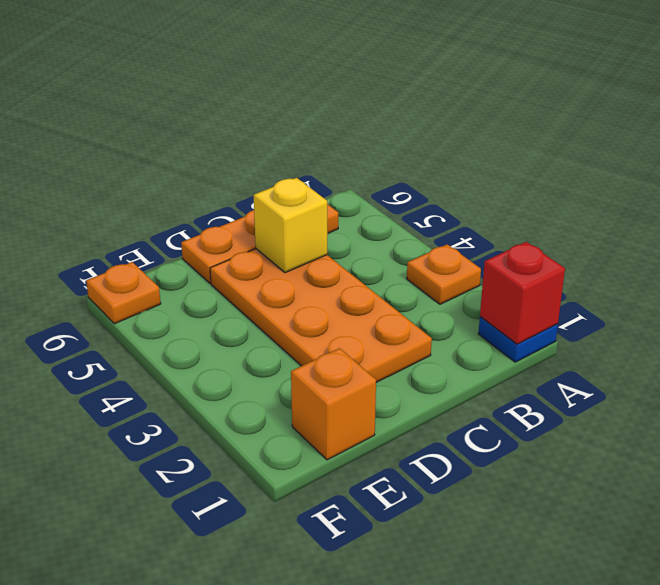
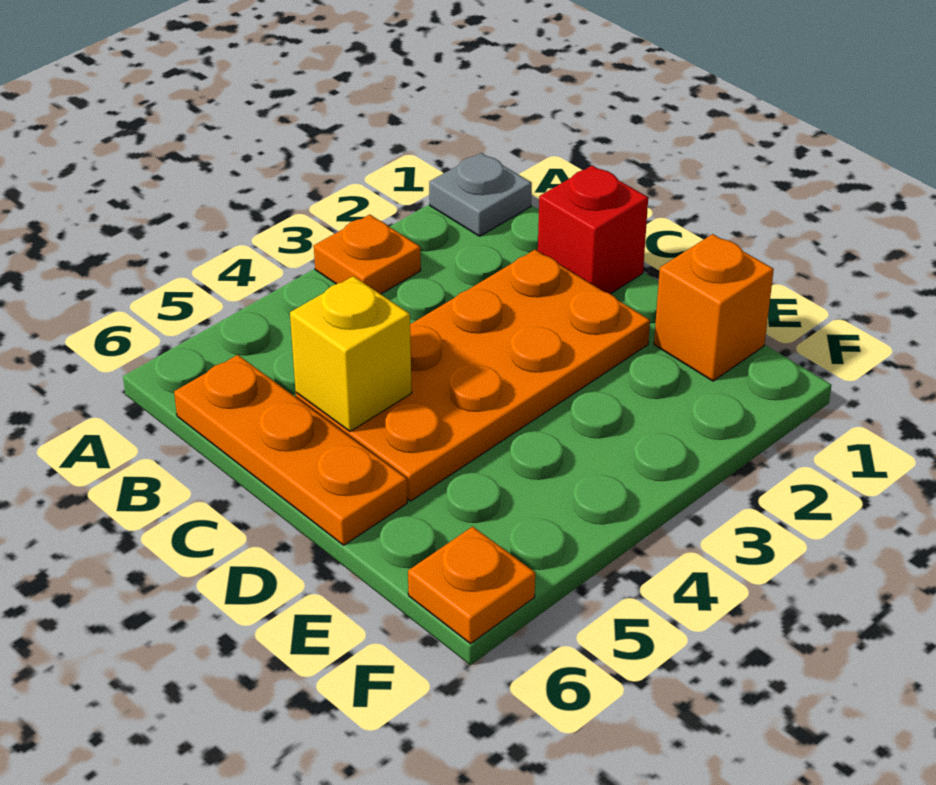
blue plate A1 level 1 -> grey plate A1 level 1
red brick A1 level 2 -> red brick C1 level 1

